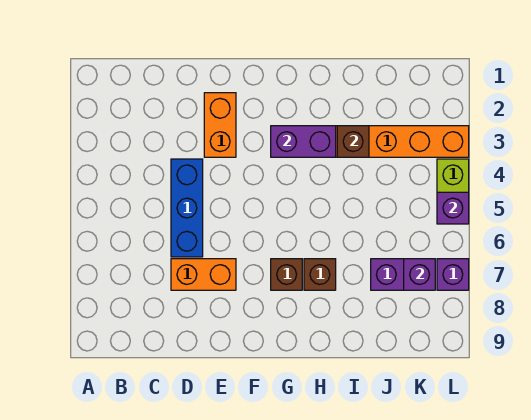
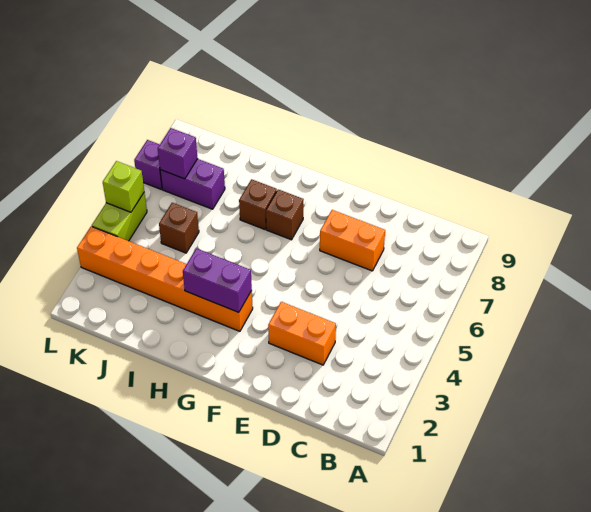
blue brick D4:D6 level 1 -> none
orange brick E2:E3 level 1 -> orange brick D3:E3 level 1
brown brick I3 level 2 -> brown brick J5 level 1
purple brick L5 level 2 -> lime brick L5 level 2

